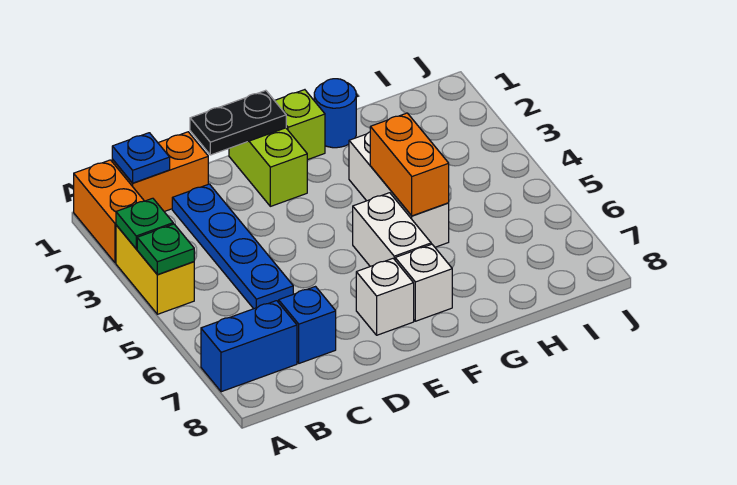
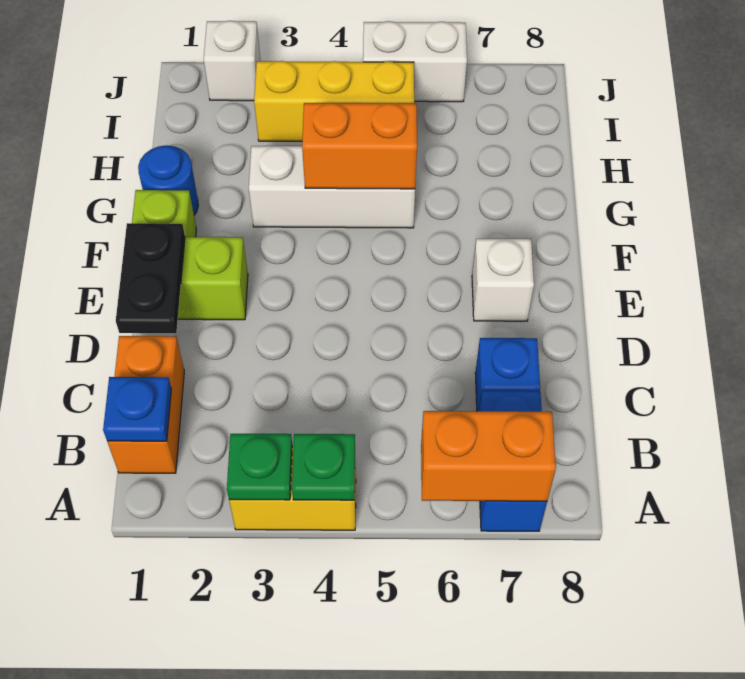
orange brick A1:A2 level 1 -> orange brick A6:A7 level 2
blue plate C2:C5 level 1 -> none
white brick F5:F6 level 1 -> white brick J5:J6 level 1
white brick F7 level 1 -> white brick J2 level 1
none -> yellow brick I3:I5 level 1

